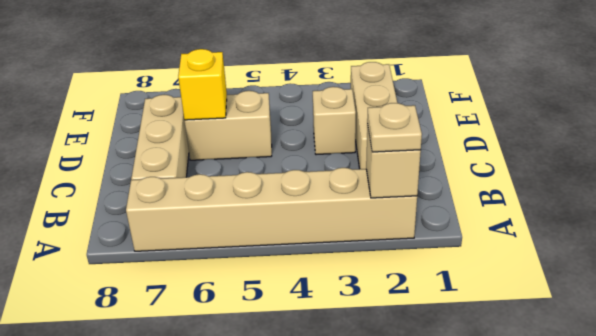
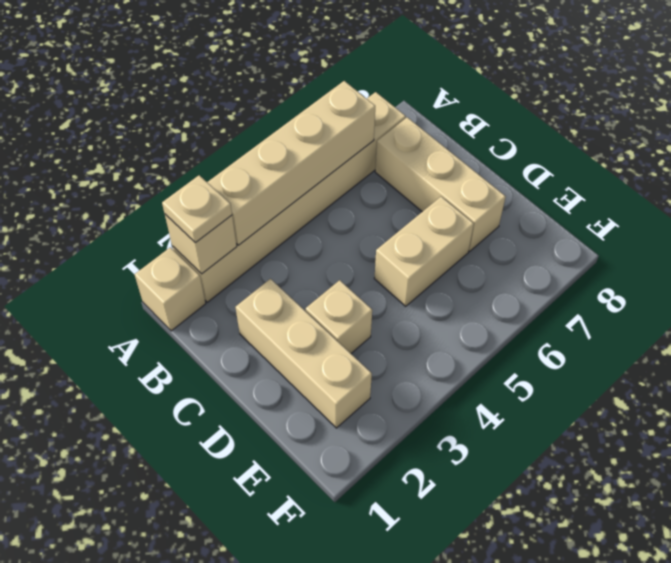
none -> tan brick A1 level 1
none -> tan brick A3:A6 level 2
yellow brick D6 level 2 -> none

